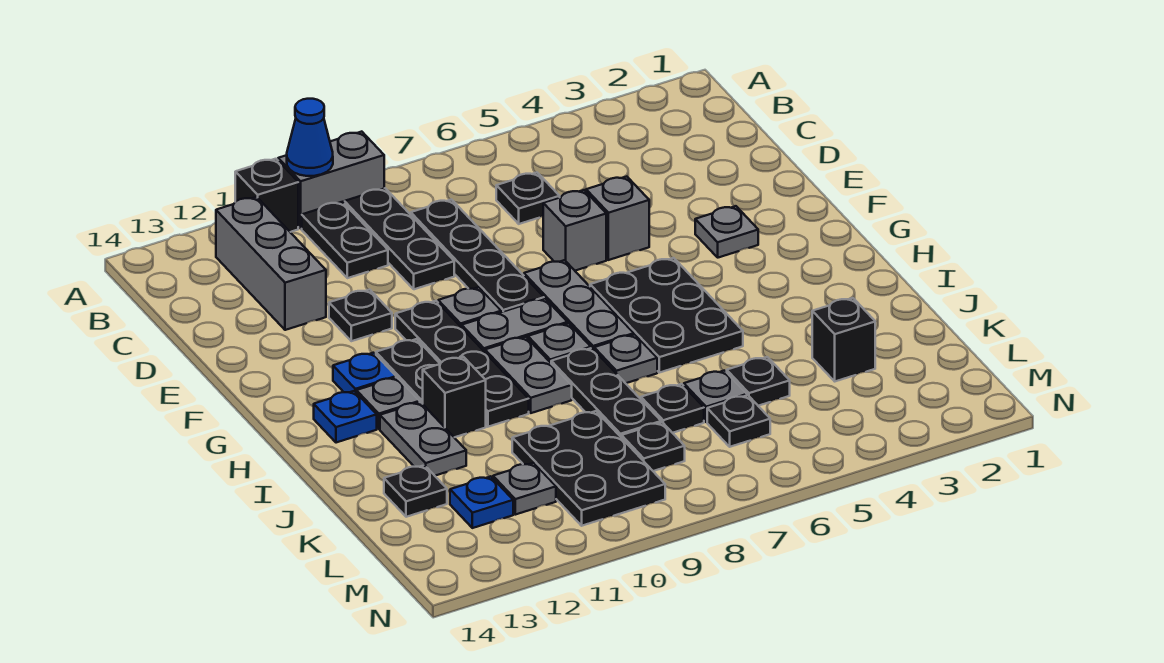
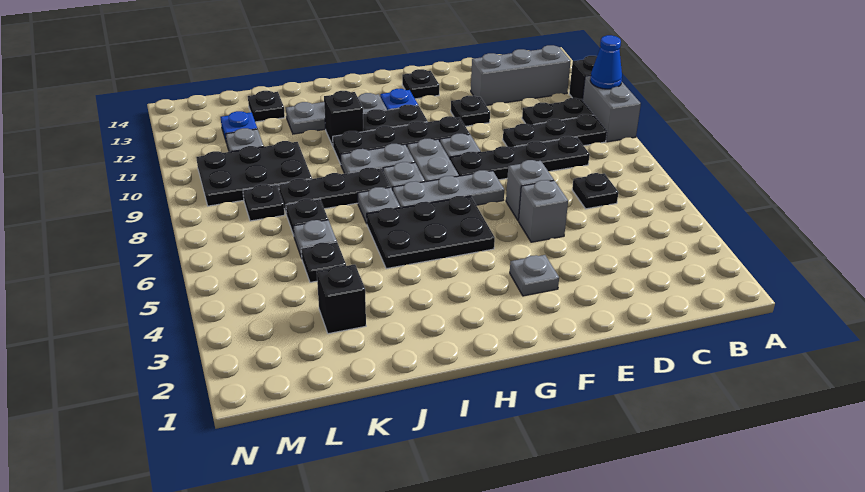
blue plate H13 level 1 -> none
black plate L6 level 1 -> black plate F13 level 1

